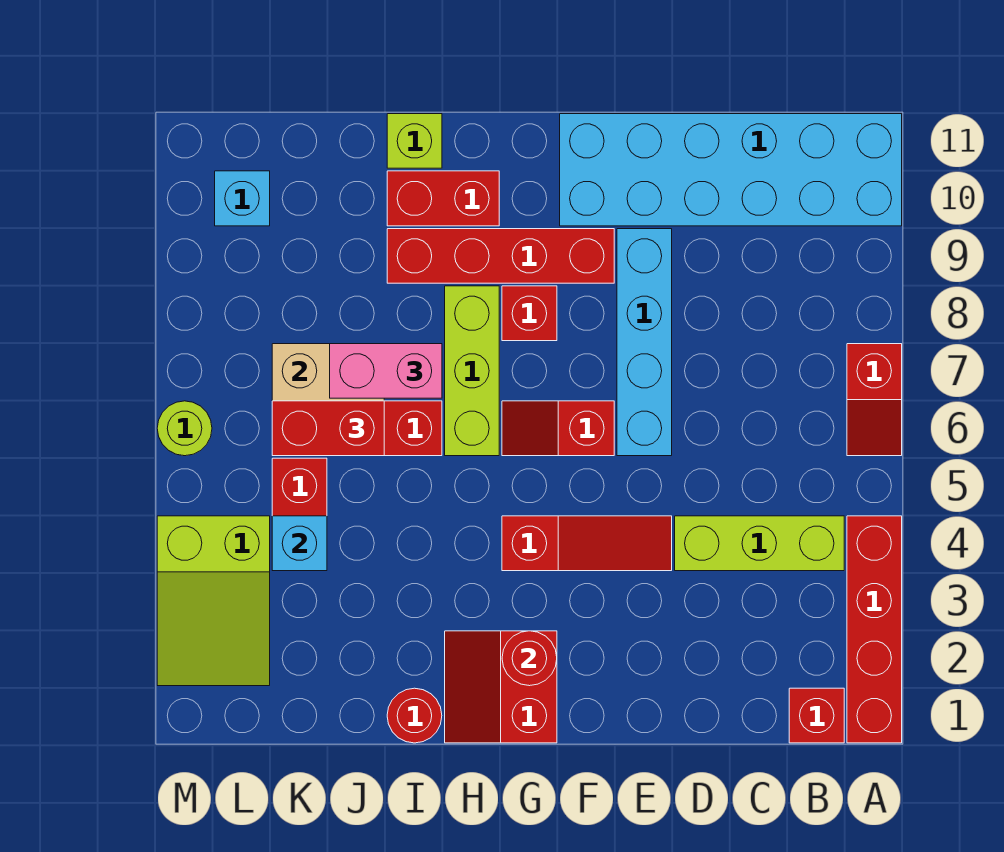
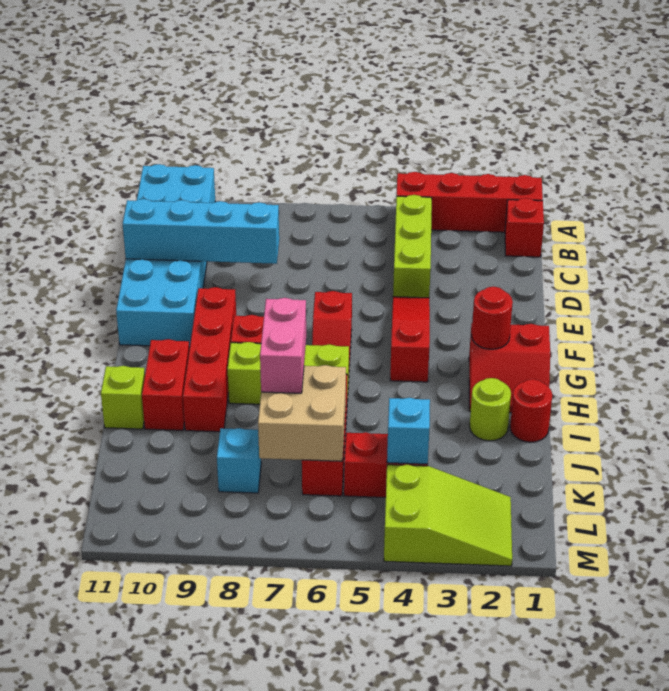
red slope A6:A7 level 1 top 7 -> none
cyan brick E6:E9 level 1 -> cyan brick D8:D11 level 2
red brick J6:K6 level 3 -> none
cyan brick L10 level 1 -> cyan brick K8 level 1
lime round brick M6 level 1 -> lime round brick I2 level 1

